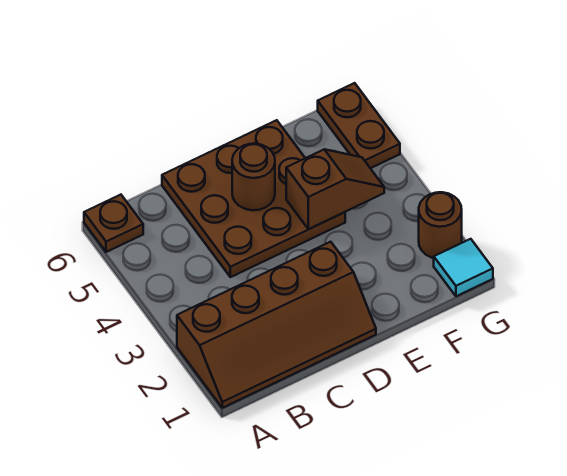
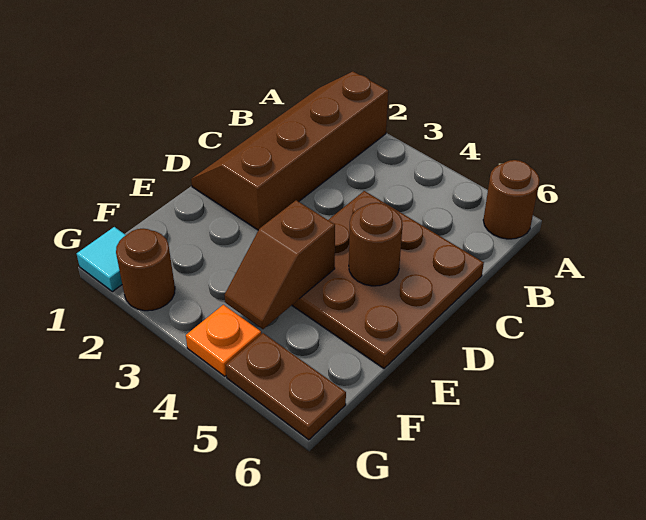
brown plate A6 level 1 -> brown round brick A6 level 1
none -> orange plate G4 level 1

